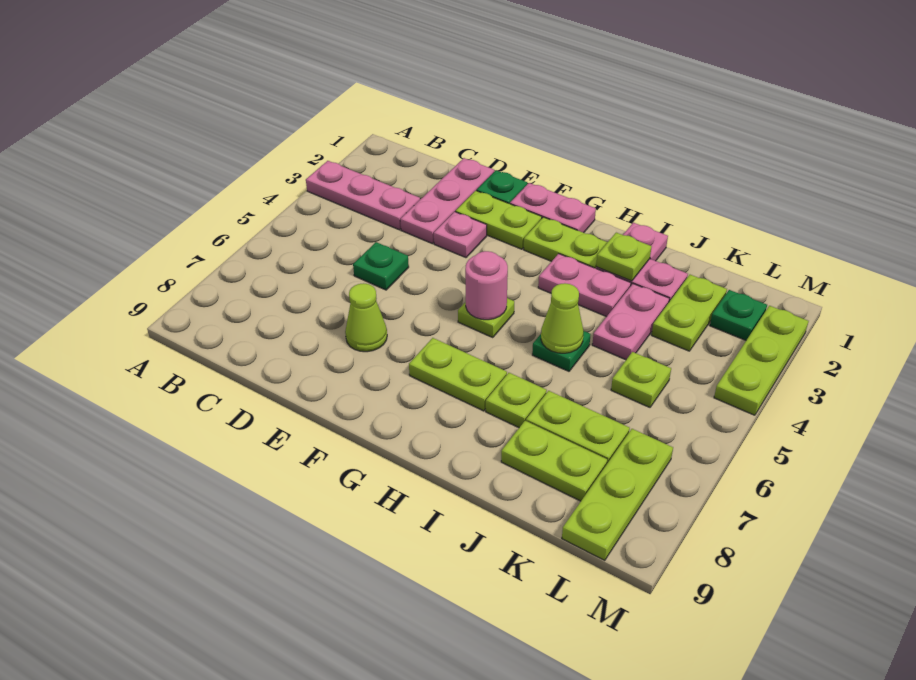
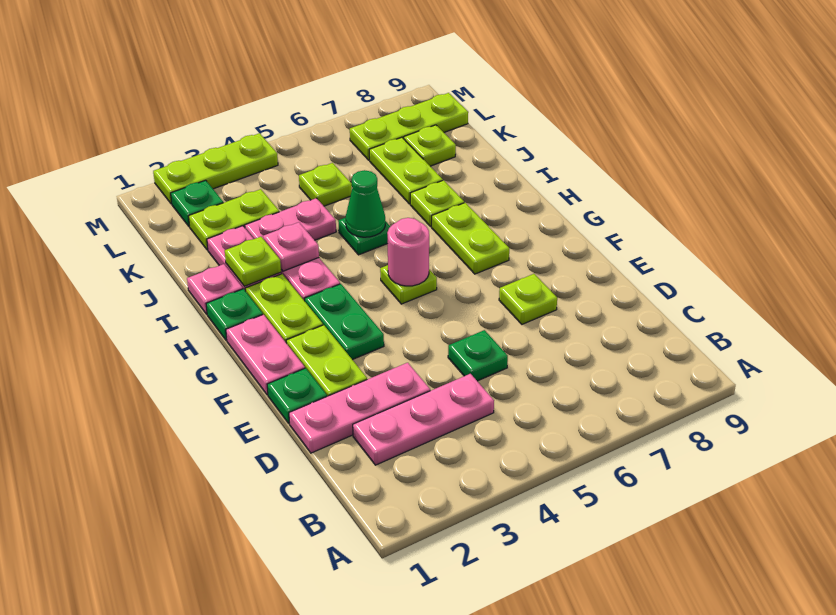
pink plate A3:C3 level 1 -> pink plate C2:C4 level 1
pink plate E3 level 1 -> pink plate I3 level 2
lime cone E7 level 1 -> lime plate E7 level 1
none -> green plate F3:G3 level 1
none -> green plate H1 level 1
lime cone I5 level 2 -> green cone I5 level 2
lime plate J8:K8 level 1 -> lime plate K8 level 1

